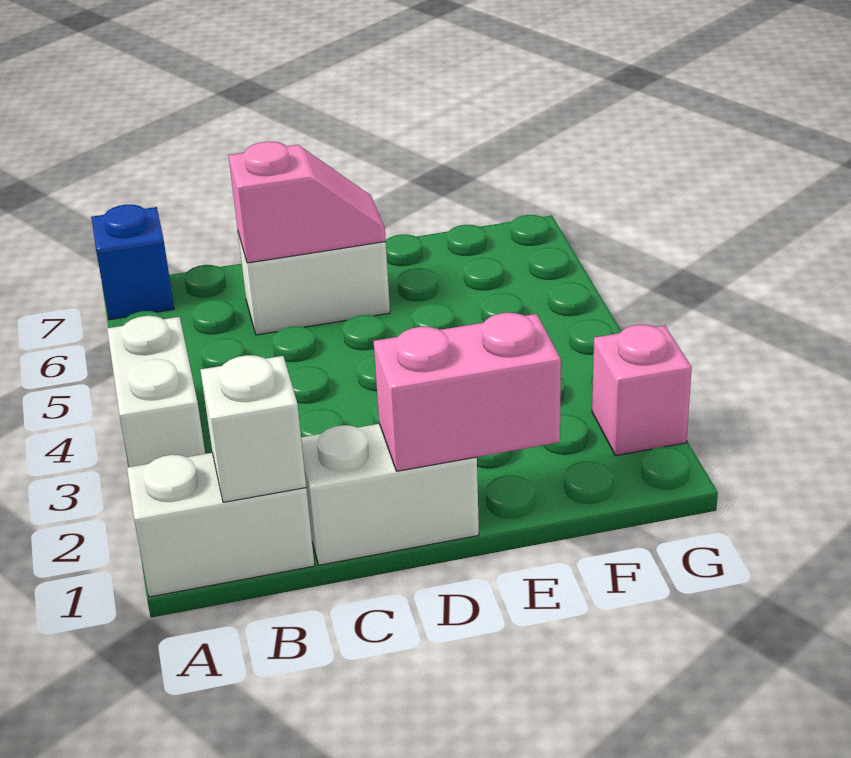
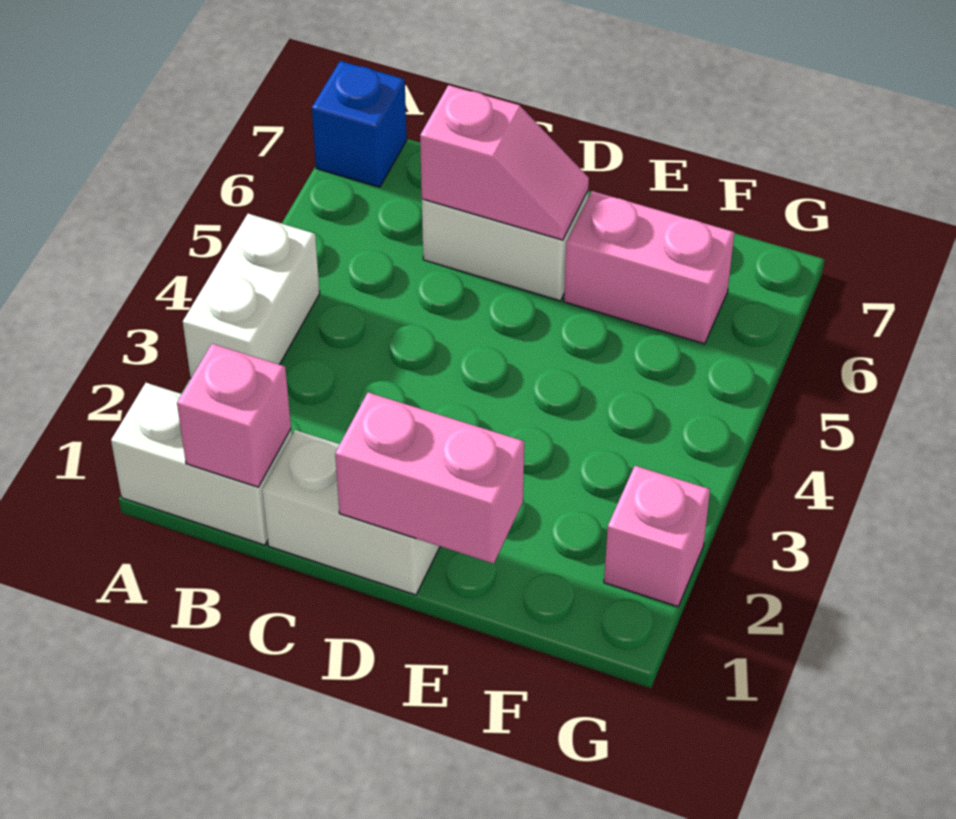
white brick B1 level 2 -> pink brick B1 level 2
none -> pink brick E6:F6 level 1

